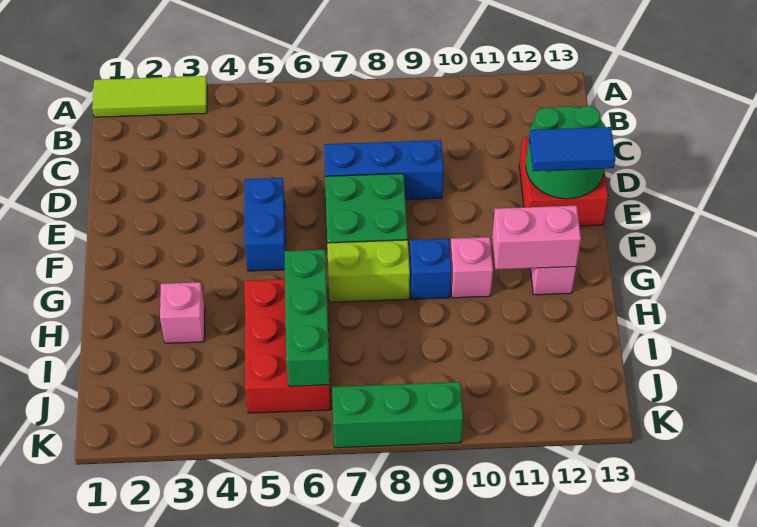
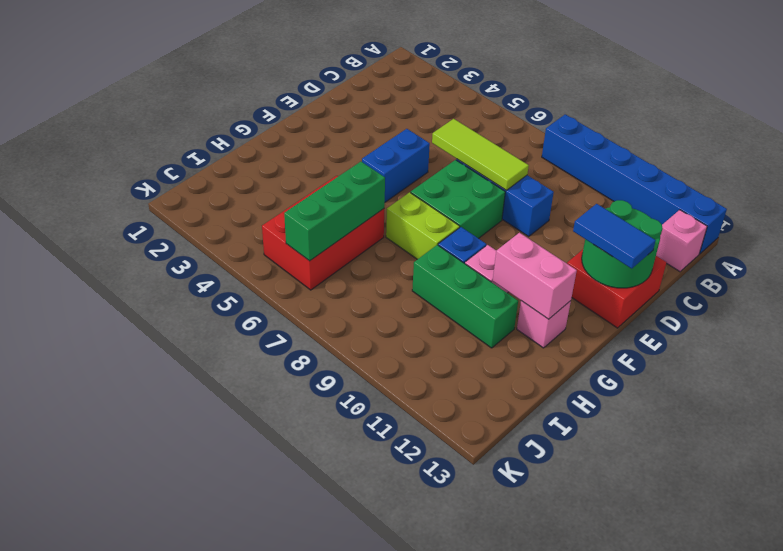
lime tile A1:A3 level 1 -> lime tile D6:D8 level 2
none -> blue brick A8:A13 level 1
pink brick H3 level 1 -> pink brick B13 level 1
green brick K7:K9 level 1 -> green brick H9:H11 level 1

